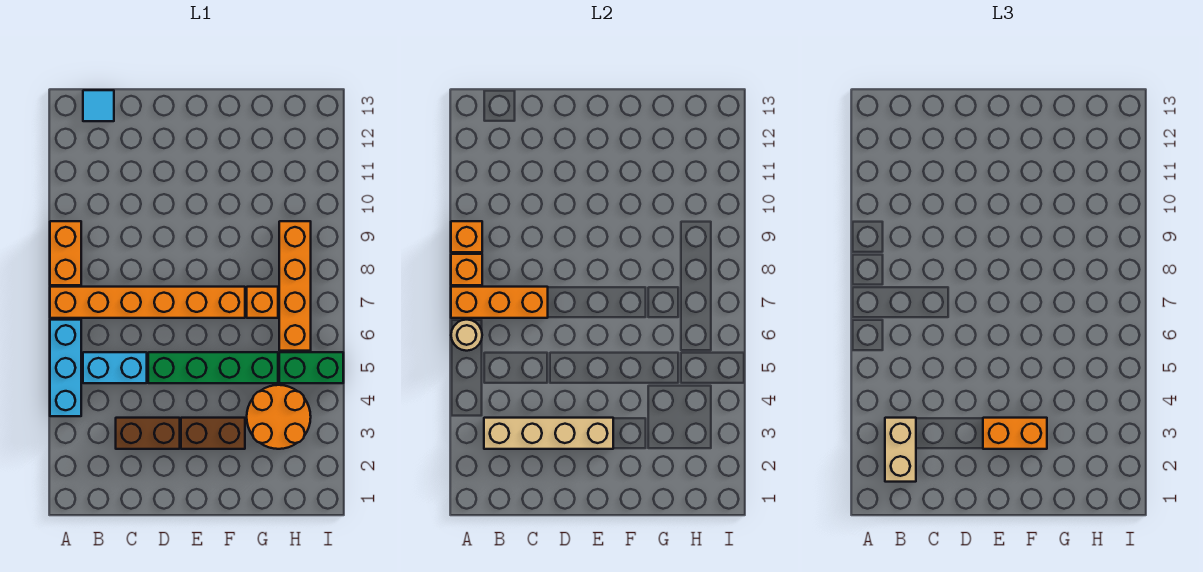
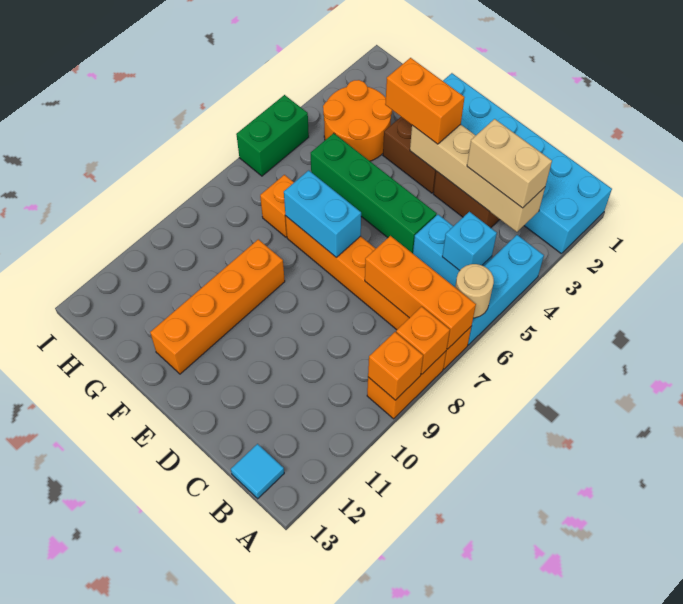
none -> cyan brick A1:F2 level 1
tan brick B2:B3 level 3 -> tan brick B3:C3 level 3
none -> cyan brick B5 level 2
none -> cyan brick E7:F7 level 2
green brick H5:I5 level 1 -> green brick I5:I6 level 1
orange brick H6:H9 level 1 -> orange brick F9:F12 level 1

